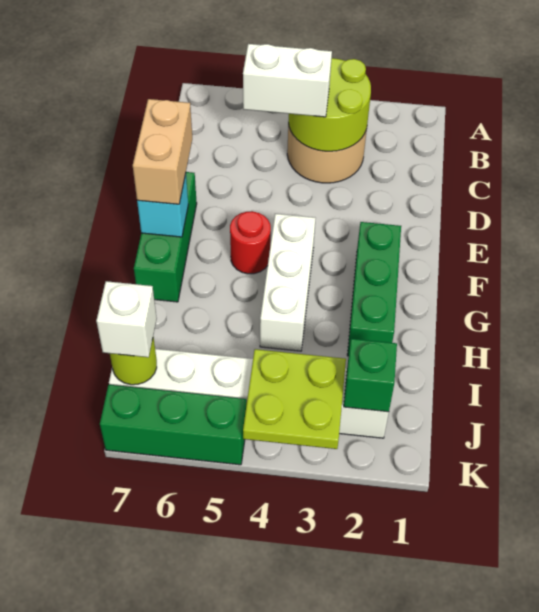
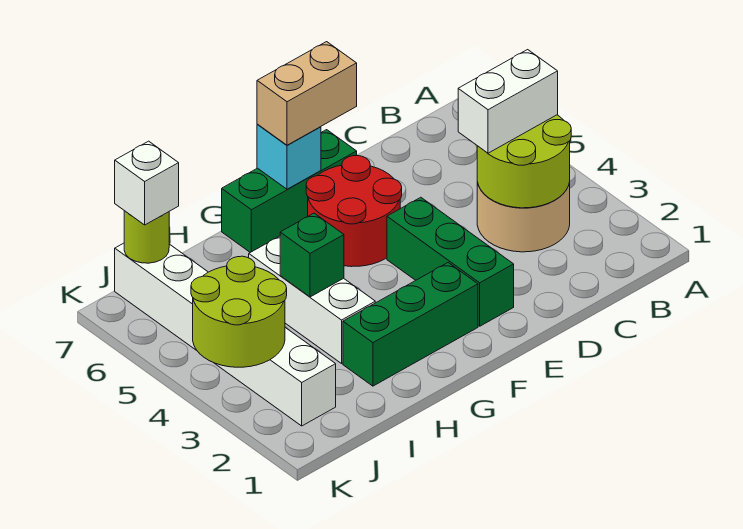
white brick C4:C5 level 3 -> white brick B4:C4 level 3
white brick F4:H4 level 1 -> white brick H3:H5 level 1
red round brick F5 level 1 -> red round brick E5:F6 level 1
green brick J2 level 2 -> green brick H4 level 2
lime plate J3:K4 level 2 -> lime round brick J3:K4 level 2
green brick K5:K7 level 1 -> green brick E2:E4 level 1

